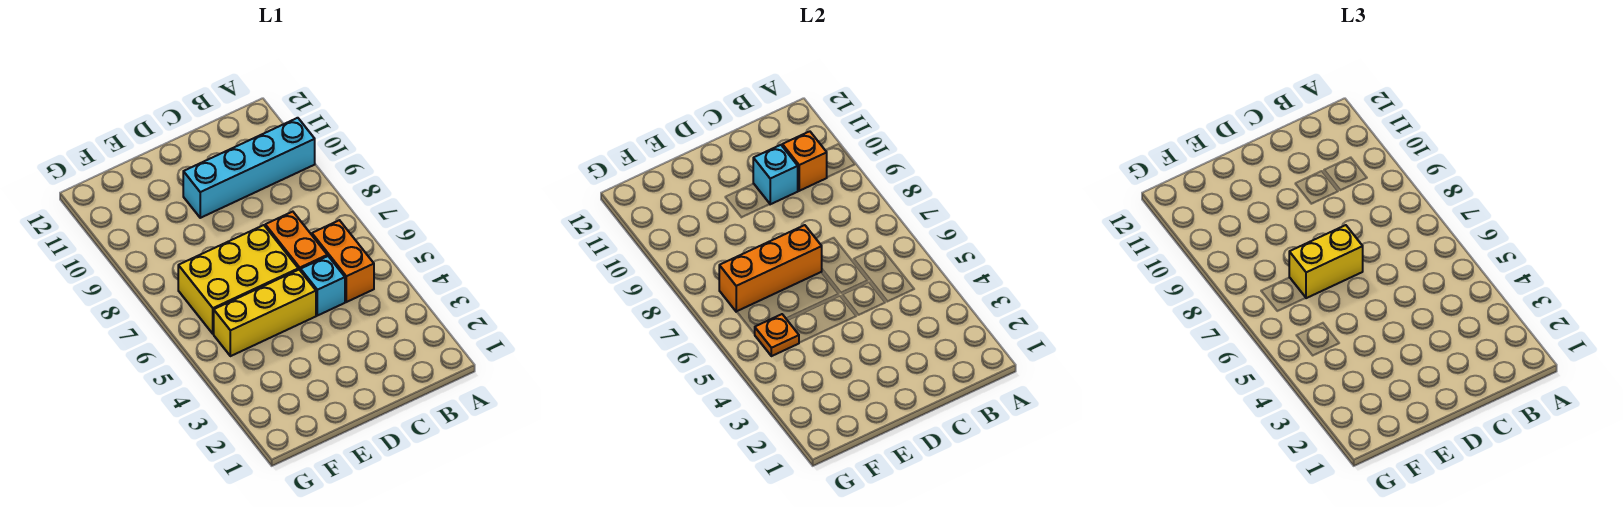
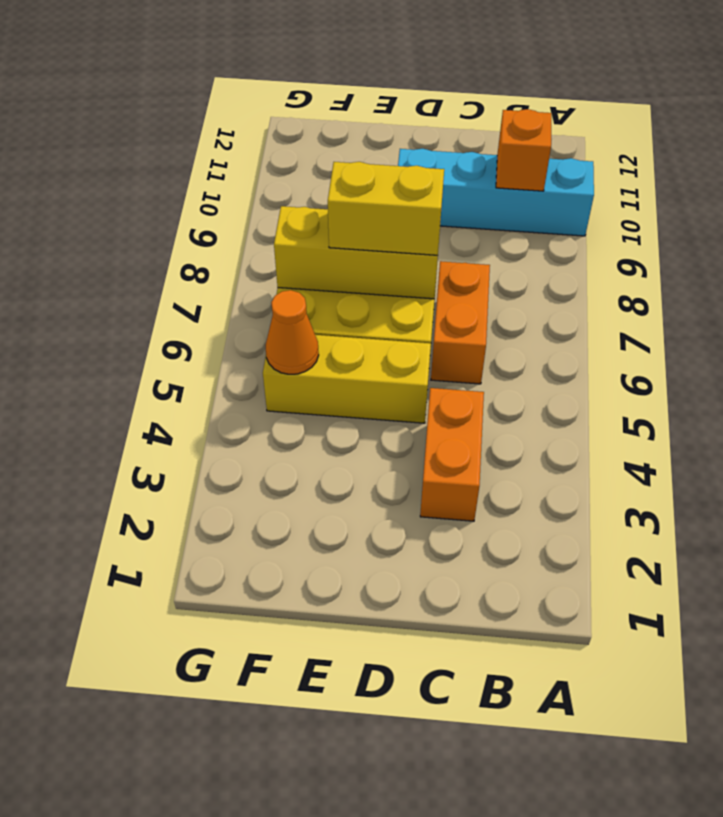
orange brick B5:B6 level 1 -> orange brick C3:C4 level 1
cyan brick C5 level 1 -> none
cyan brick C10 level 2 -> none
orange brick D7:F7 level 2 -> yellow brick D7:F7 level 2
orange plate F5 level 2 -> orange cone F5 level 2

